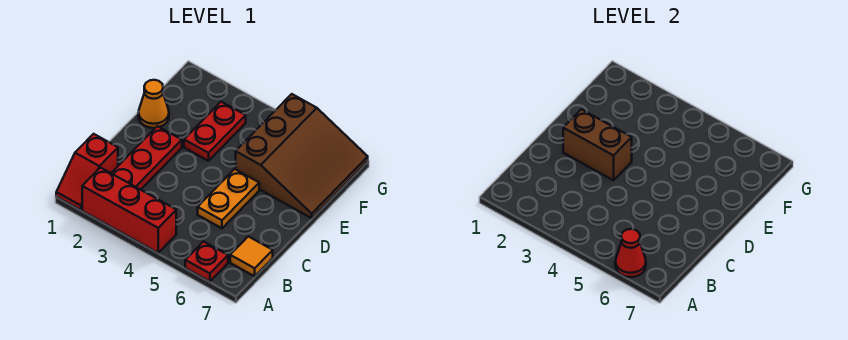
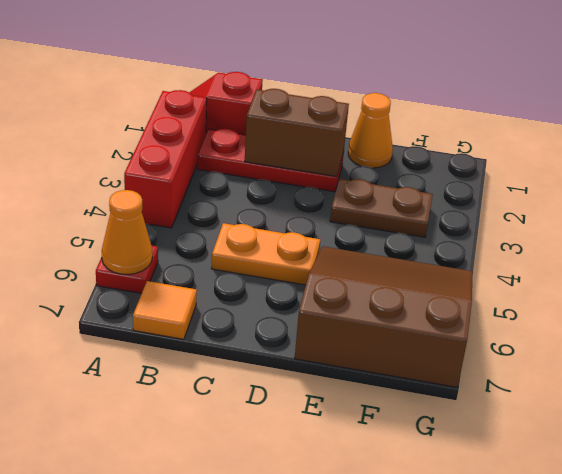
red cone A6 level 2 -> orange cone A6 level 2
brown brick D2:D3 level 2 -> brown brick C2:D2 level 2
red plate E3:F3 level 1 -> brown plate E3:F3 level 1
brown slope E5:G7 level 1 top 5 -> brown slope E5:G7 level 1 top 7

